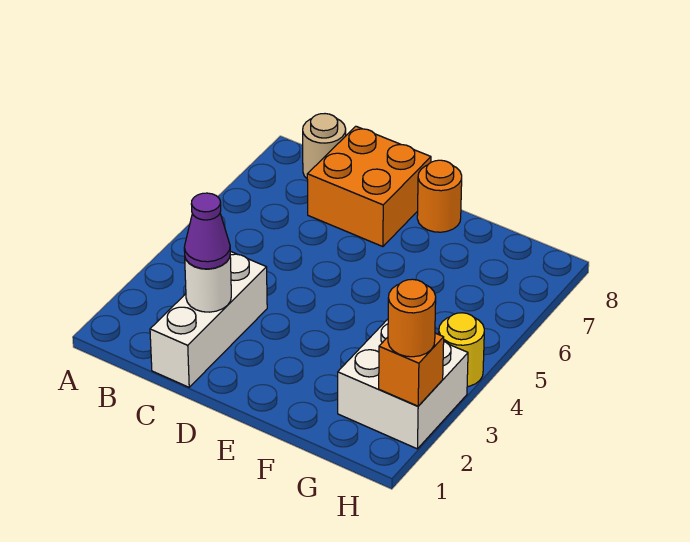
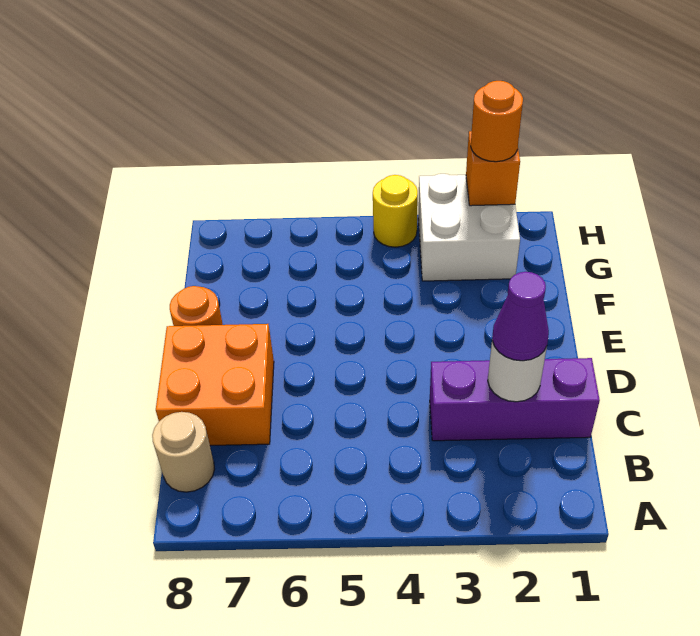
white brick C1:C3 level 1 -> purple brick C1:C3 level 1

